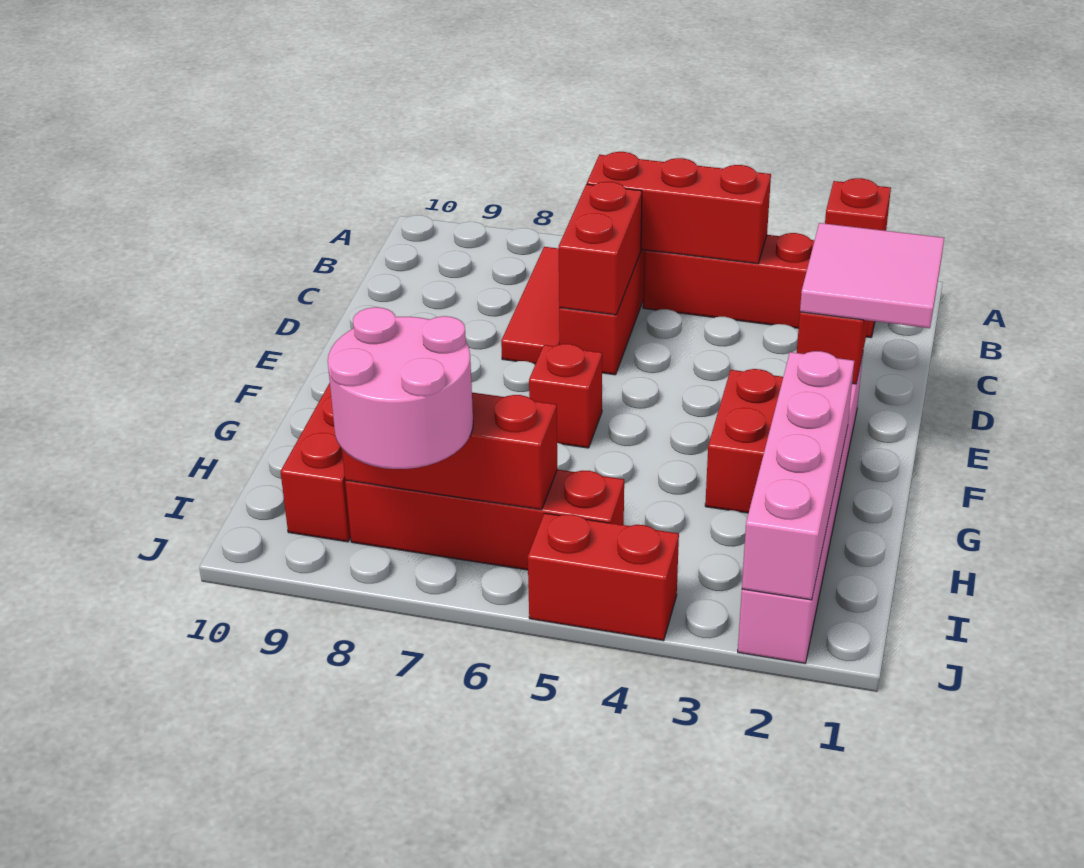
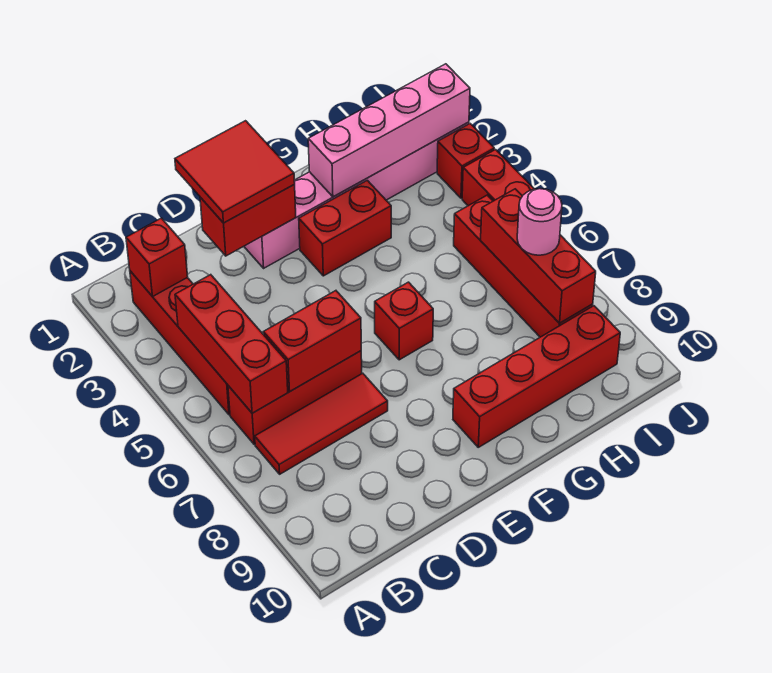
pink tile D1:E2 level 3 -> red tile D1:E2 level 3
pink round brick I7:J8 level 3 -> pink round brick I7 level 3
none -> red brick J3 level 1

